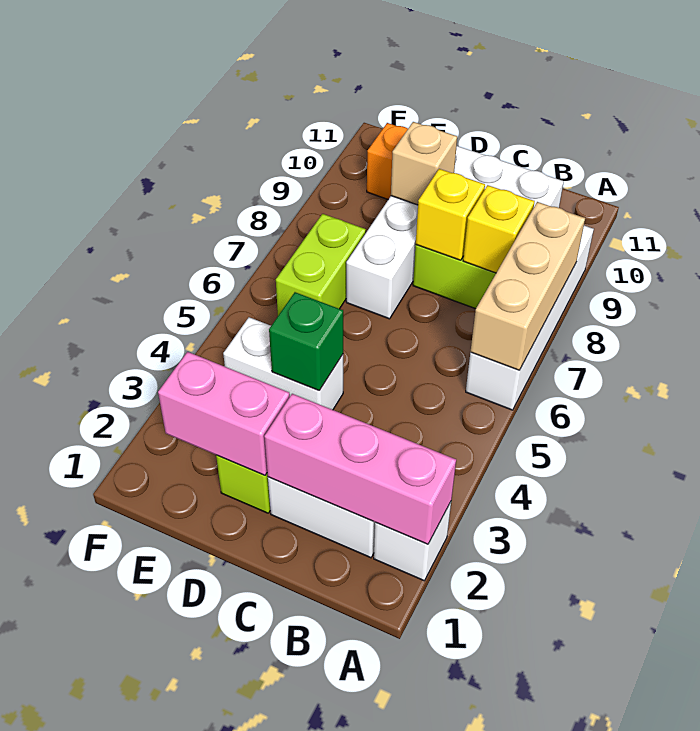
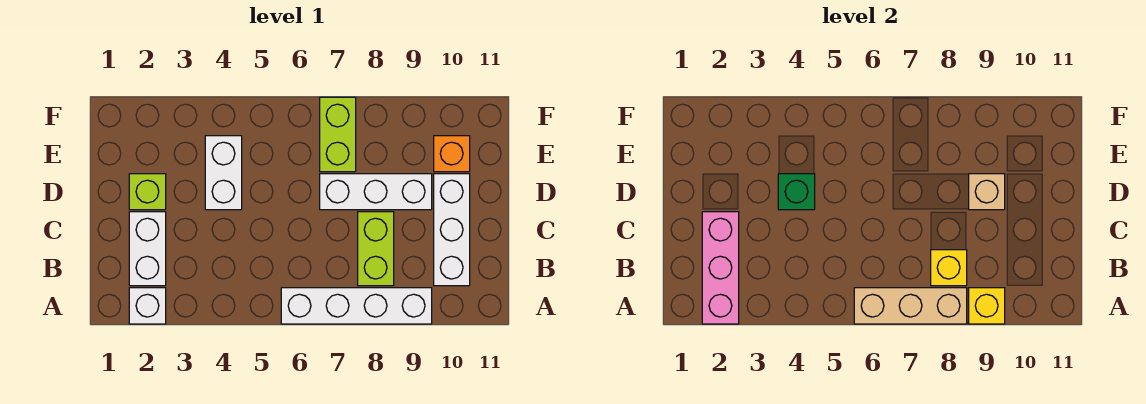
yellow brick C8 level 2 -> yellow brick A9 level 2
pink brick D2:E2 level 2 -> none
lime brick E6:E7 level 1 -> lime brick E7:F7 level 1

